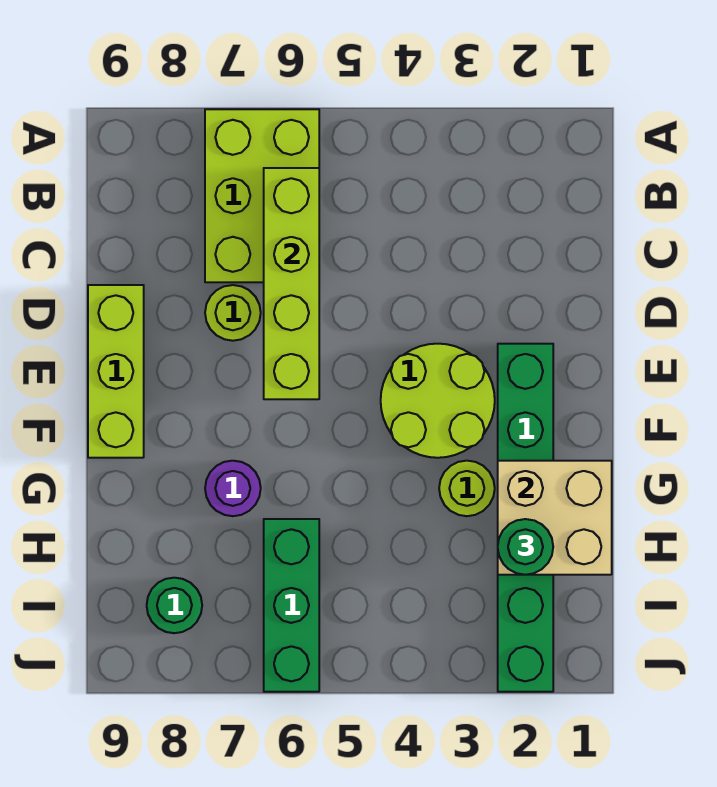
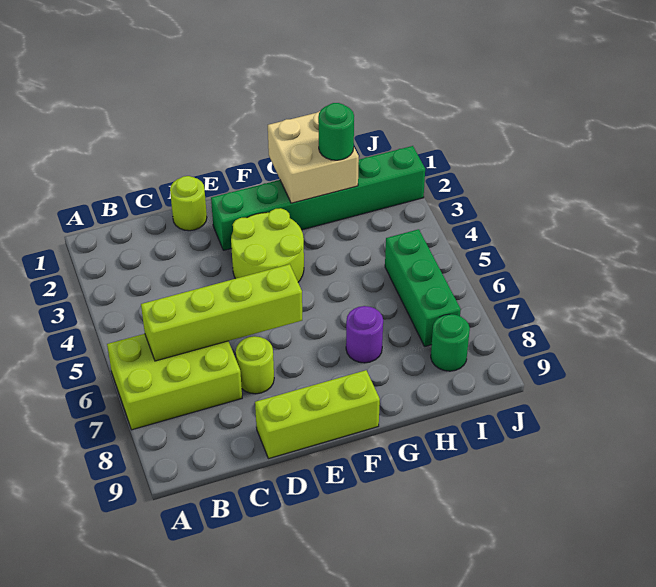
lime round brick G3 level 1 -> lime round brick D1 level 1
green brick H6:J6 level 1 -> green brick I5:I7 level 1

